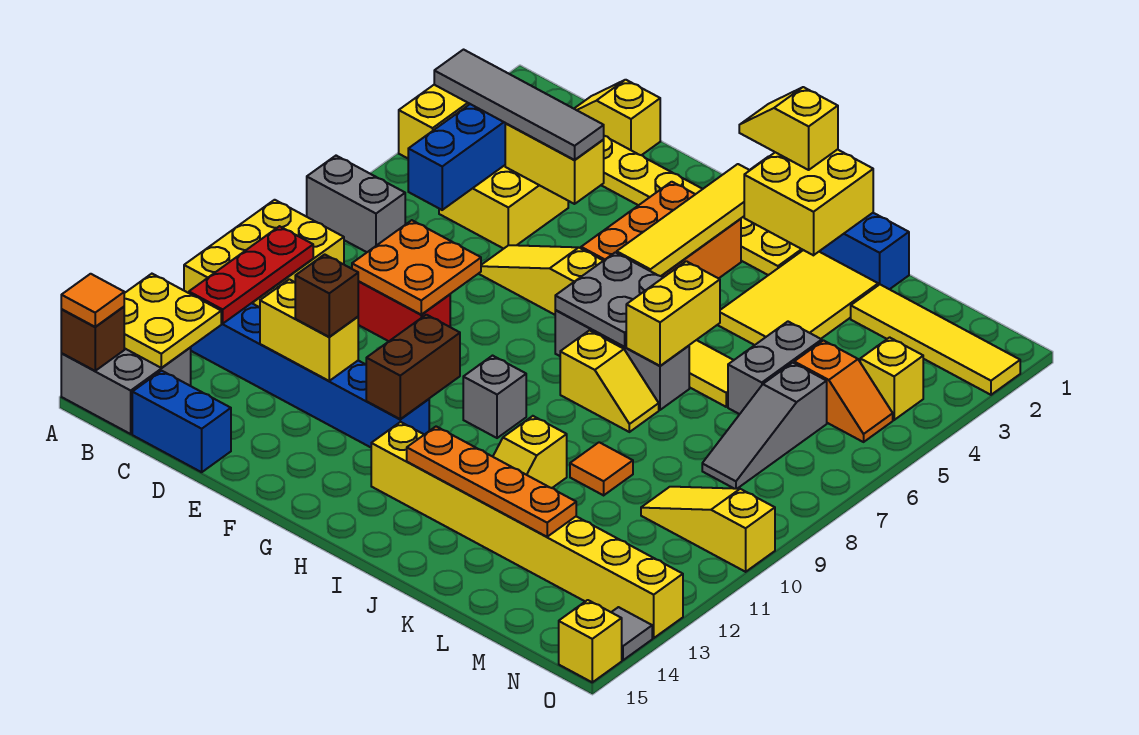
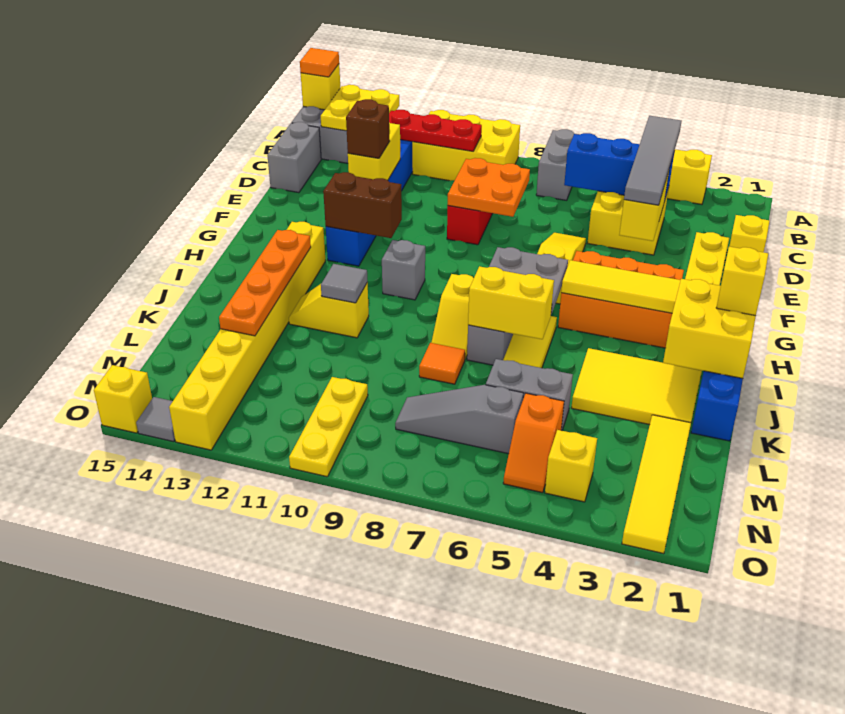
brown brick A15 level 2 -> yellow brick A15 level 2
blue brick C15:D15 level 1 -> grey brick C15:D15 level 1
none -> grey tile J11 level 2
orange tile K10 level 1 -> orange tile K8 level 1
yellow slope M10:O10 level 1 top O -> yellow plate M10:O10 level 1

